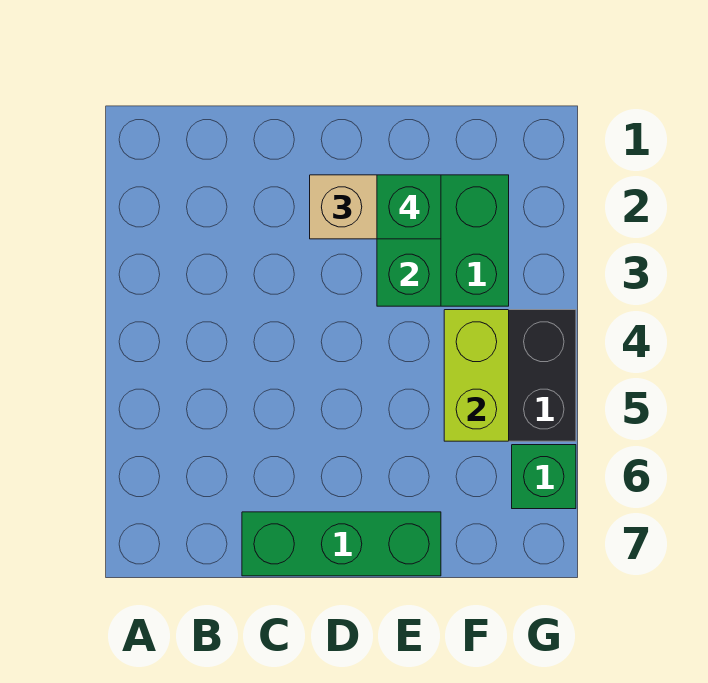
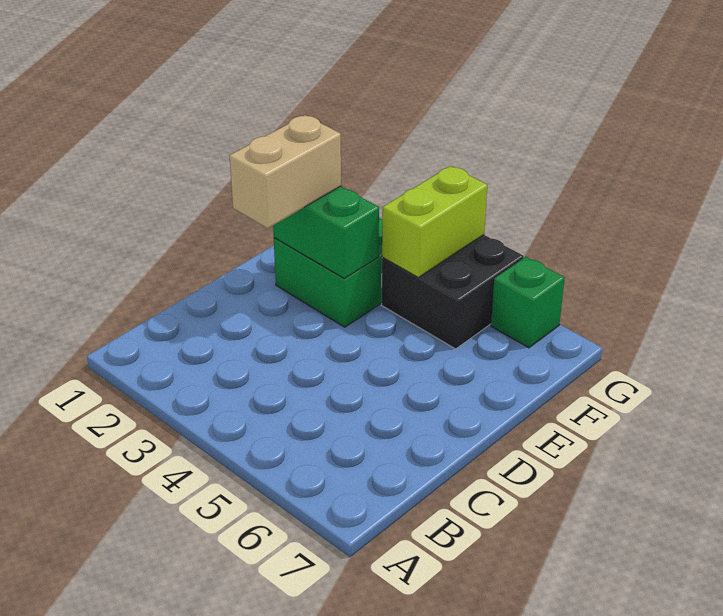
green brick C7:E7 level 1 -> none
green brick E2 level 4 -> none
lime brick F4:F5 level 2 -> lime brick F4:G4 level 2

